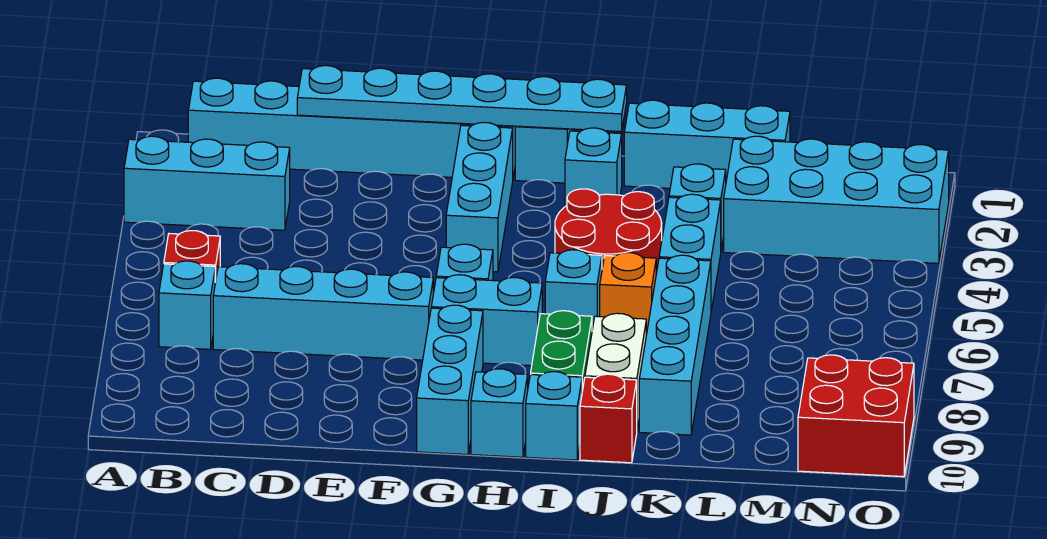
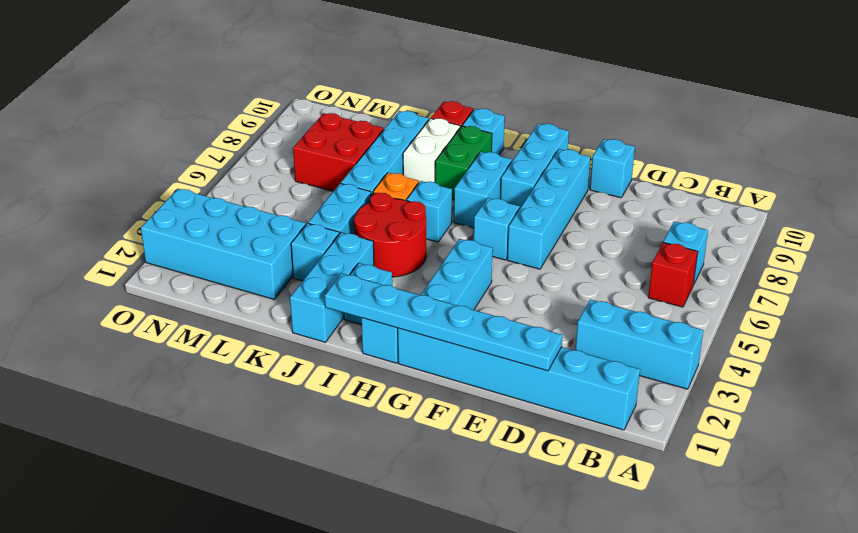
cyan brick C7:F7 level 1 -> cyan brick F6:F9 level 1
cyan brick G7:H7 level 1 -> cyan brick H7:H8 level 1
cyan brick H10 level 1 -> cyan brick E10 level 1
cyan brick J1:L1 level 1 -> cyan brick J1:J3 level 1
red brick N9:O10 level 1 -> red brick L7:M8 level 1

